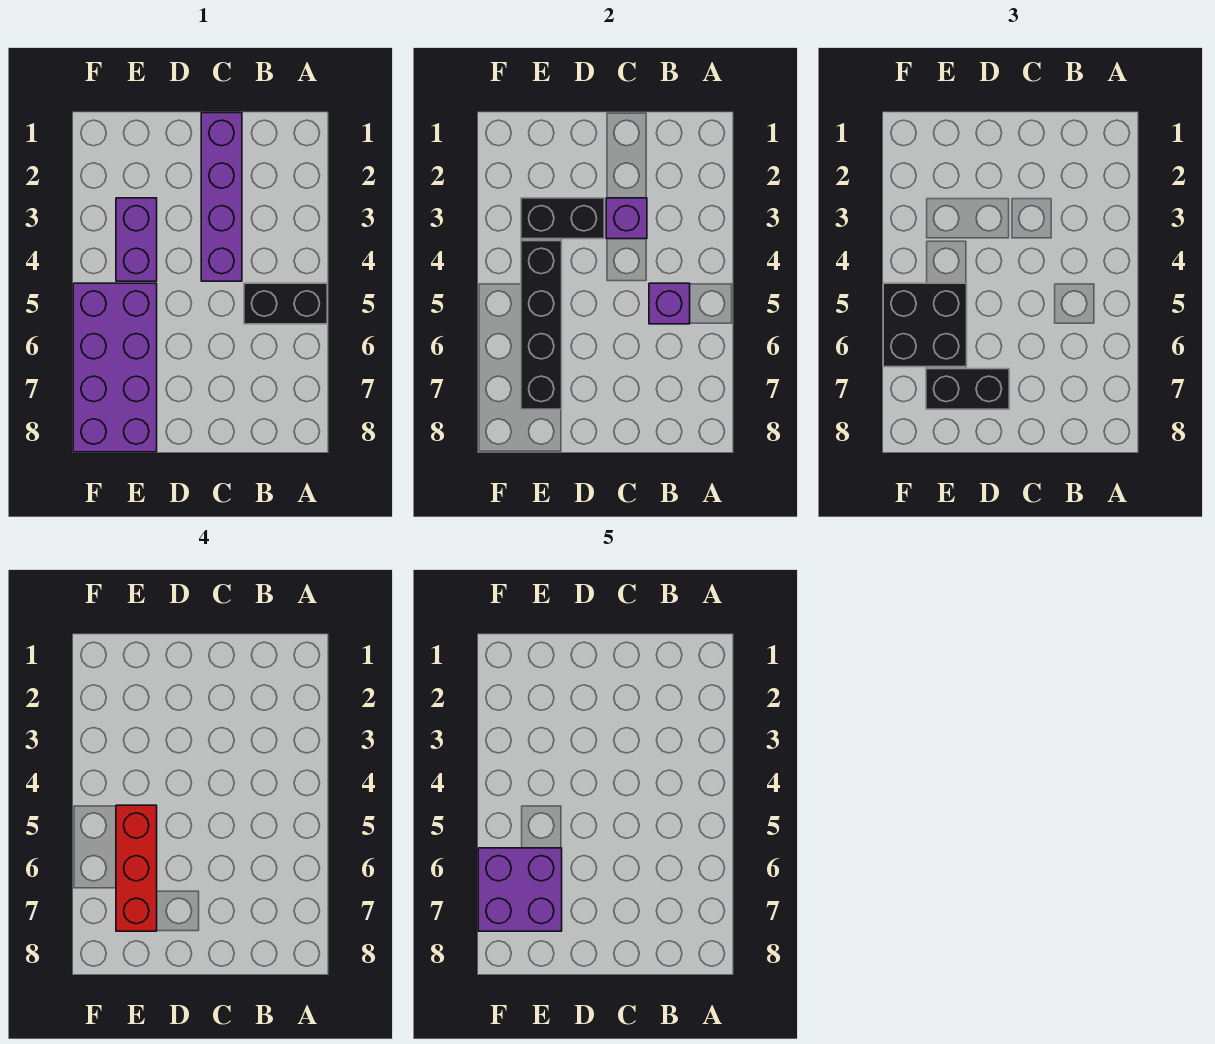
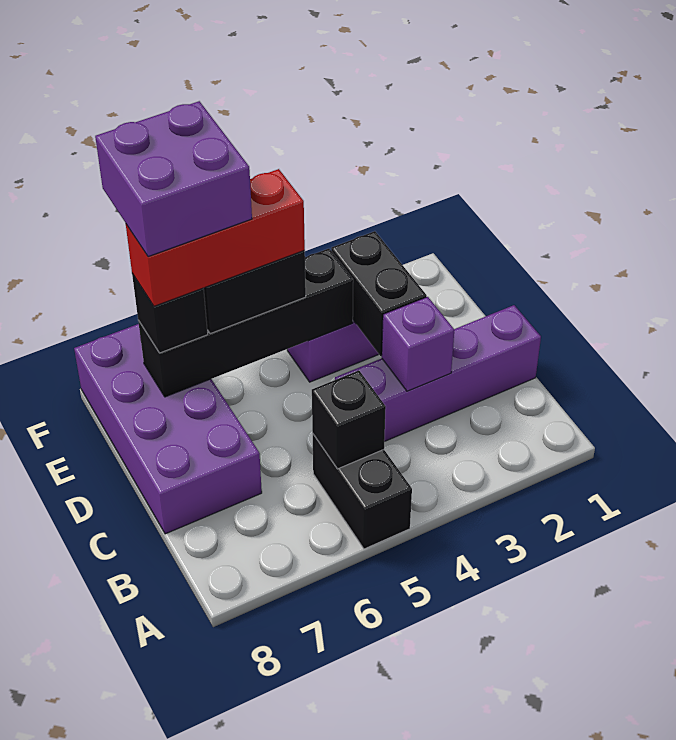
purple brick B5 level 2 -> black brick B5 level 2
black brick D7:E7 level 3 -> black brick E7 level 3
purple brick E5:F8 level 1 -> purple brick C7:F8 level 1

